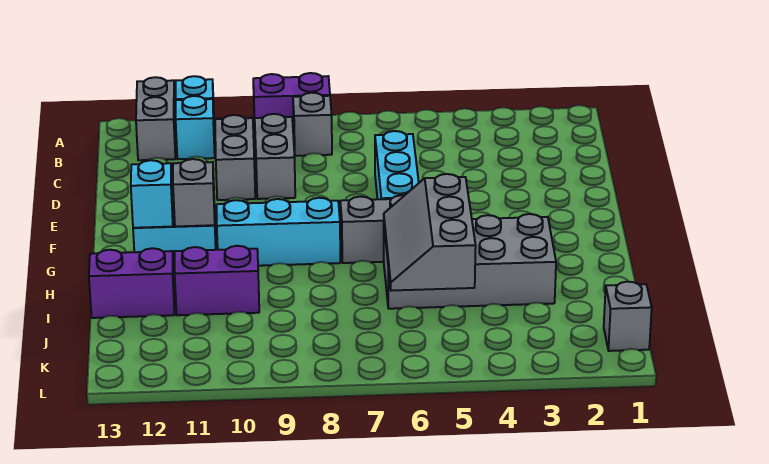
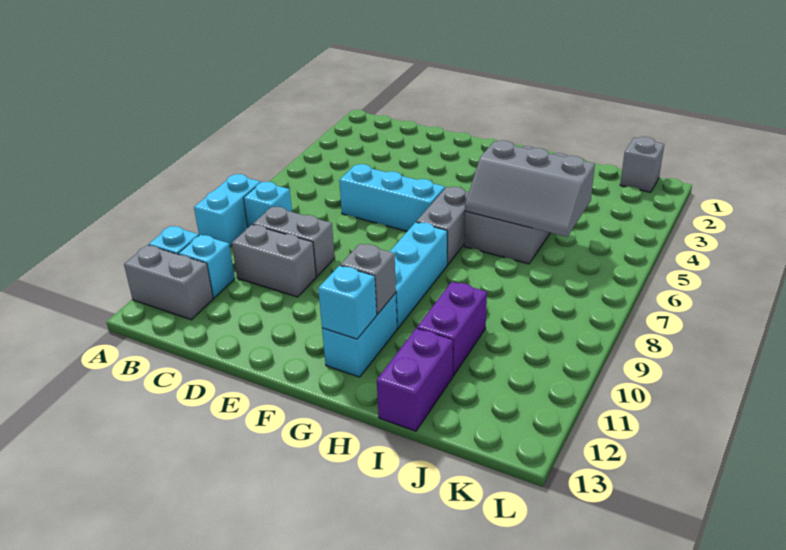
purple brick A8:A9 level 1 -> cyan brick A8:A9 level 1
grey brick B8 level 1 -> cyan brick B8 level 1

